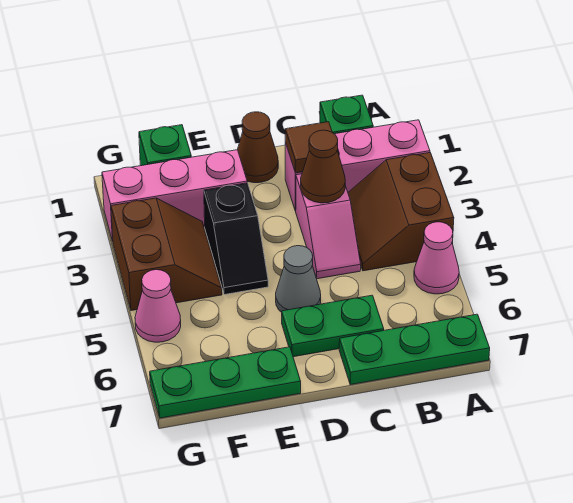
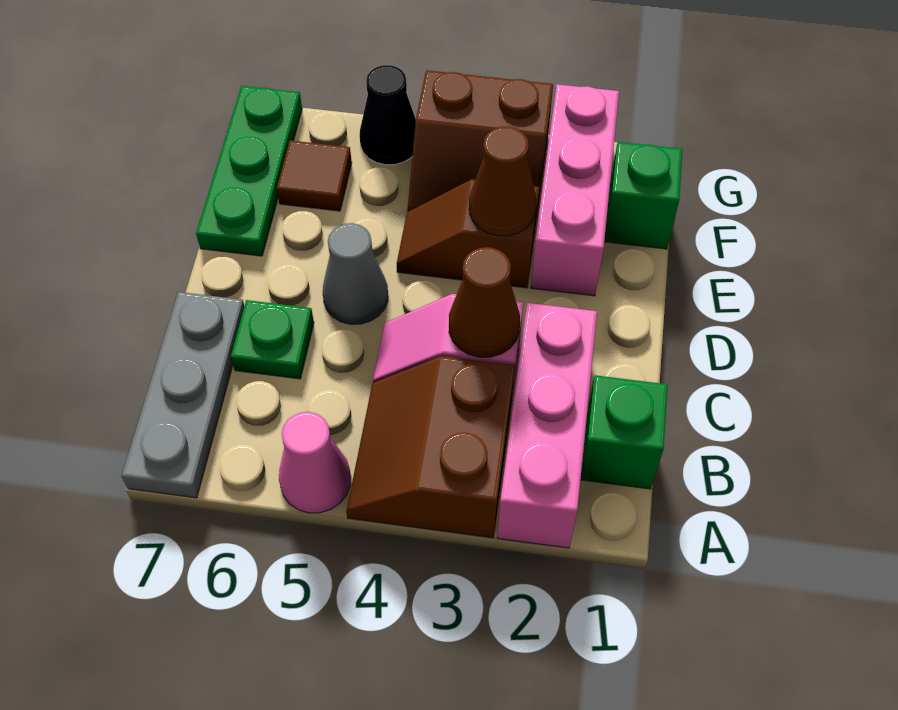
brown slope A3:B4 level 1 top A -> brown slope A3:B4 level 1 top 3
green plate A7:C7 level 1 -> grey plate A7:C7 level 1
brown tile C2 level 2 -> brown tile F6 level 1
green plate C6:D6 level 1 -> green plate C6 level 1
brown cone D1 level 1 -> brown cone E3 level 2
black slope E3:E4 level 1 top 3 -> brown slope E3:E4 level 1 top 3
pink cone G5 level 1 -> black cone G5 level 1

